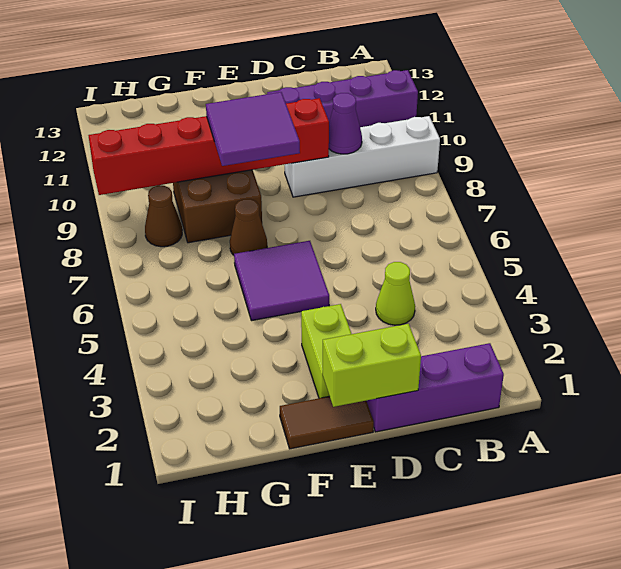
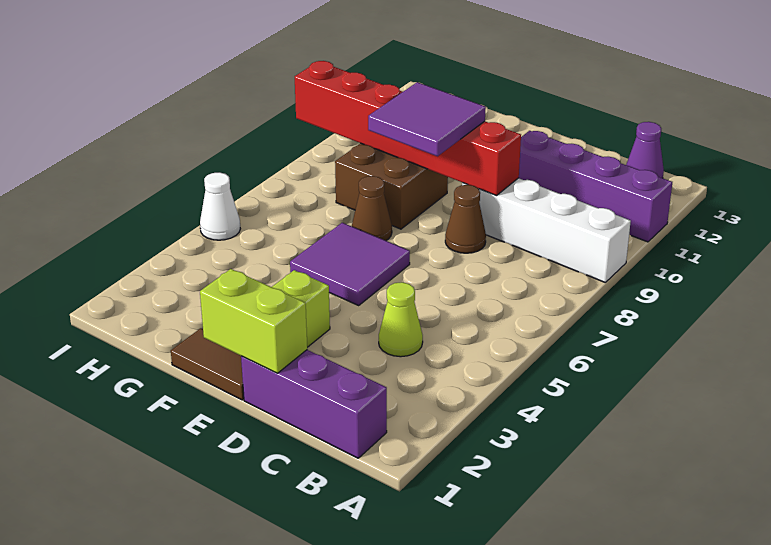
purple cone C9 level 2 -> purple cone B13 level 1
brown cone H8 level 1 -> brown cone D8 level 1
none -> white cone I5 level 1

